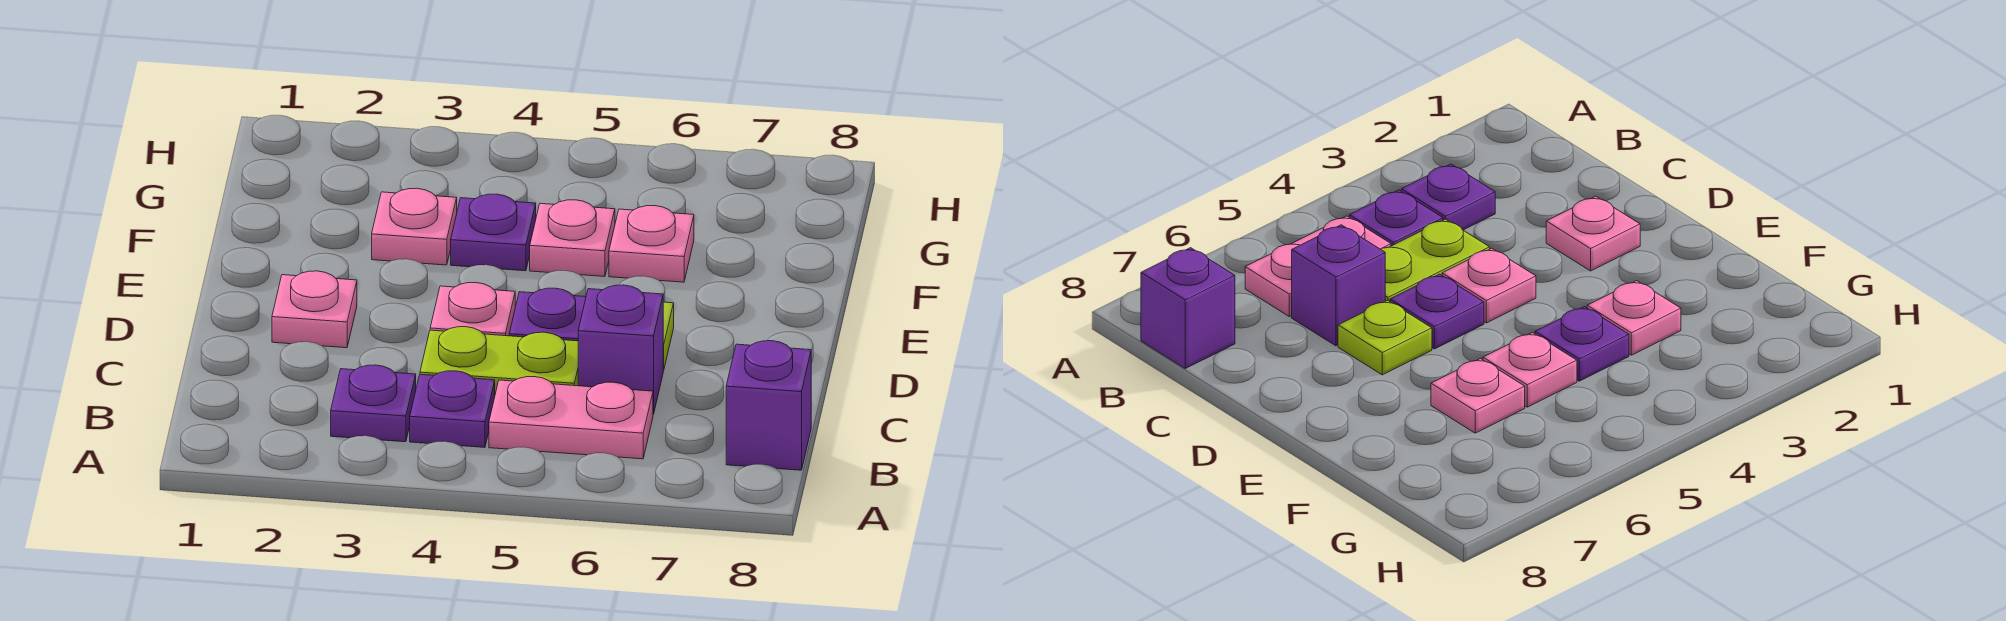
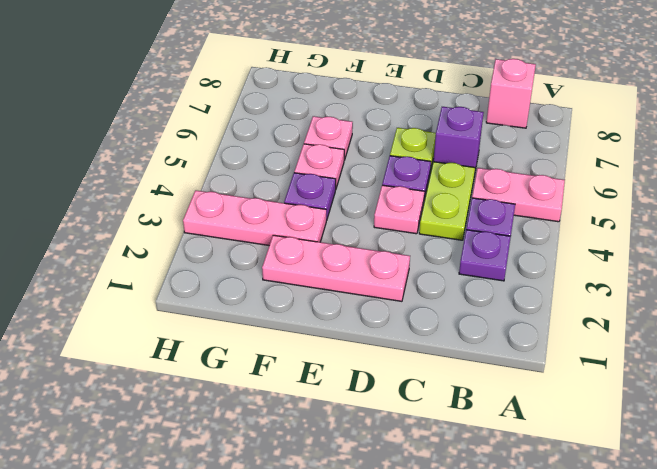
pink plate B5:B6 level 1 -> pink plate A5:B5 level 1
purple brick B8 level 1 -> pink brick B8 level 1
pink plate D2 level 1 -> pink plate D2:F2 level 1
pink plate F3 level 1 -> pink plate F3:H3 level 1

